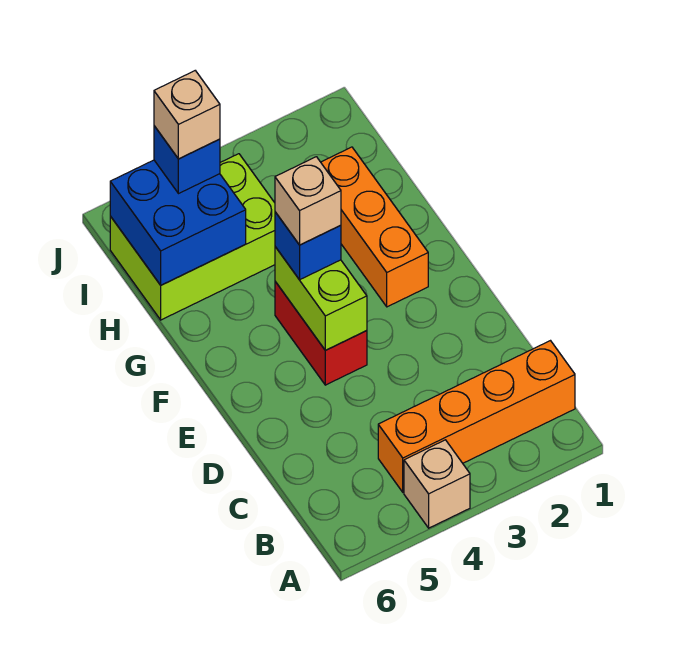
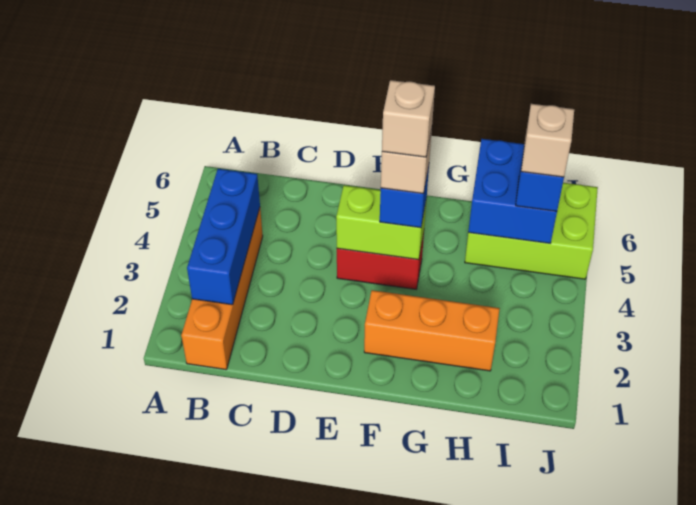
tan brick A4 level 1 -> tan brick F4 level 5
none -> blue brick B2:B4 level 2
lime brick H4:I6 level 1 -> lime brick H5:J6 level 1

